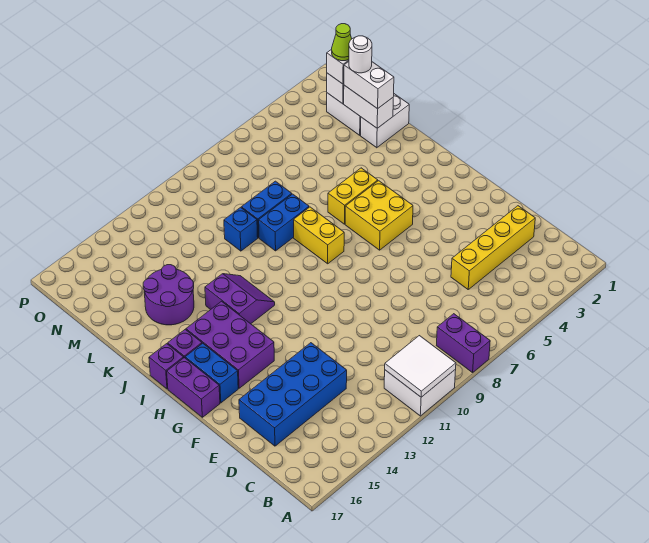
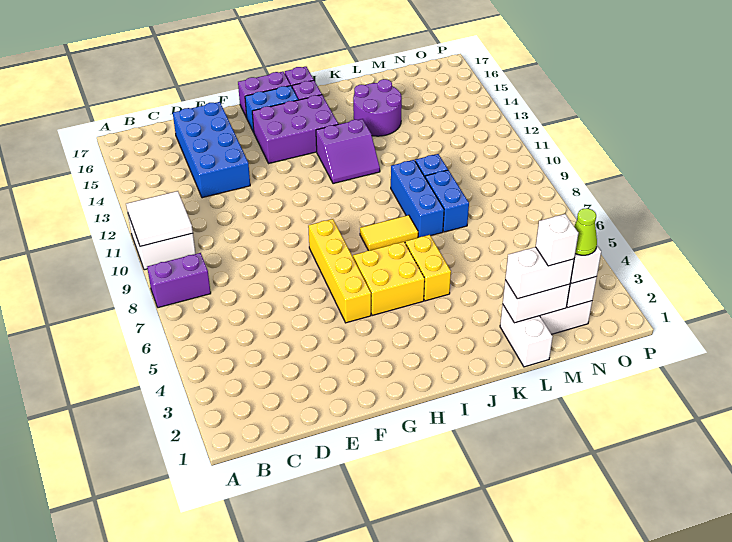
yellow brick D2:D5 level 1 -> yellow brick G5:G8 level 1
yellow brick I8:J8 level 1 -> yellow tile I8:J8 level 1
blue brick K8:K9 level 1 -> blue brick K8:K10 level 1
white round brick M2 level 4 -> white brick M2 level 4

